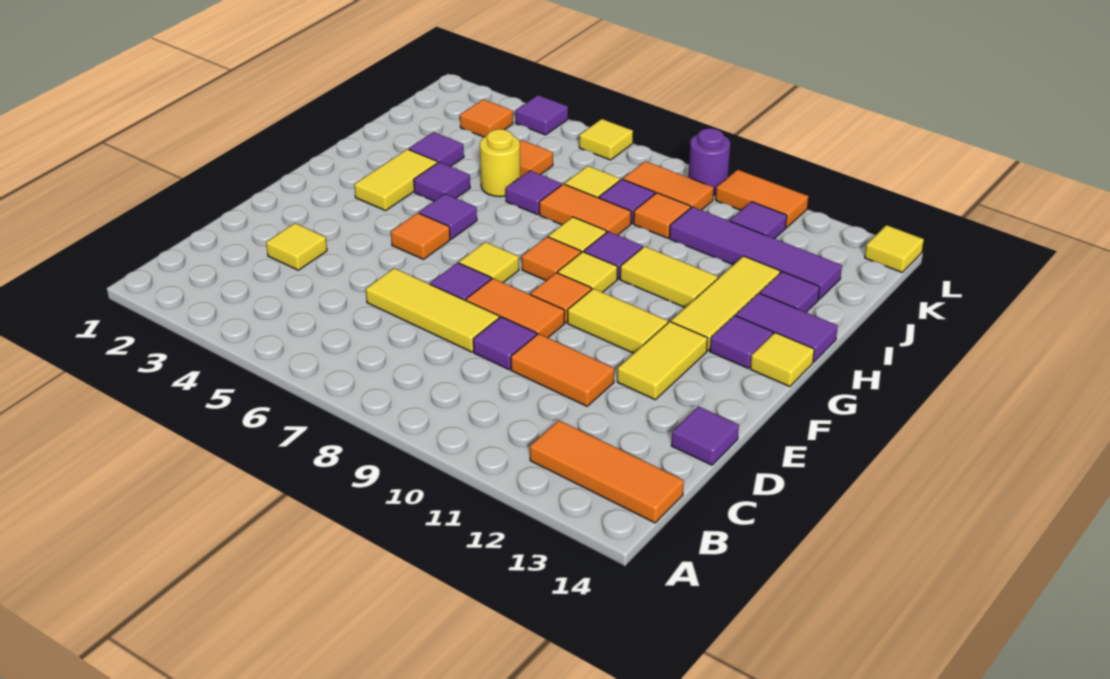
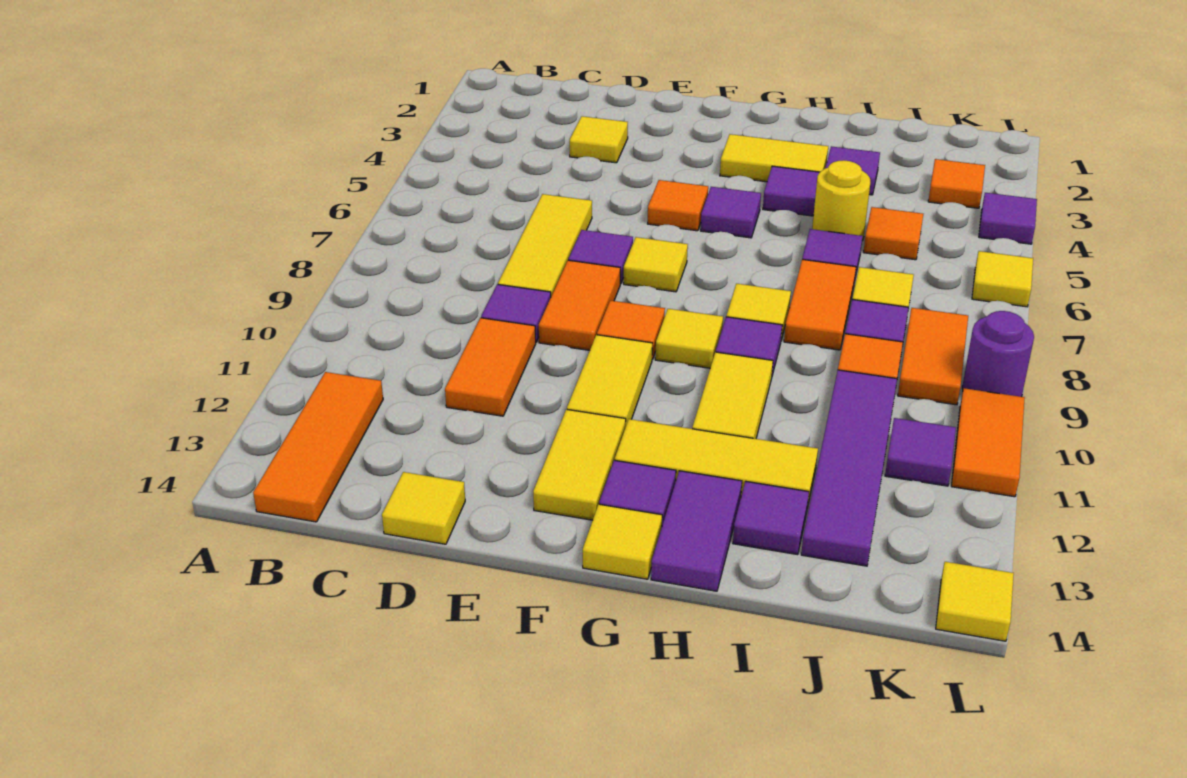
purple tile D14 level 1 -> yellow tile D14 level 1
yellow tile E12:F12 level 1 -> yellow tile F12:F13 level 1
orange tile G8 level 1 -> none

